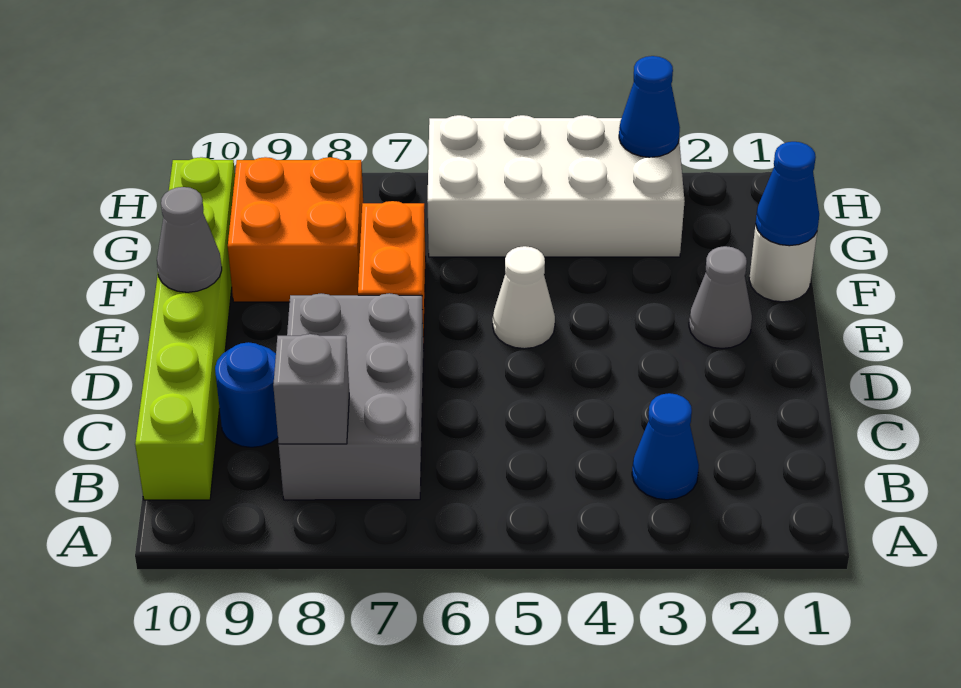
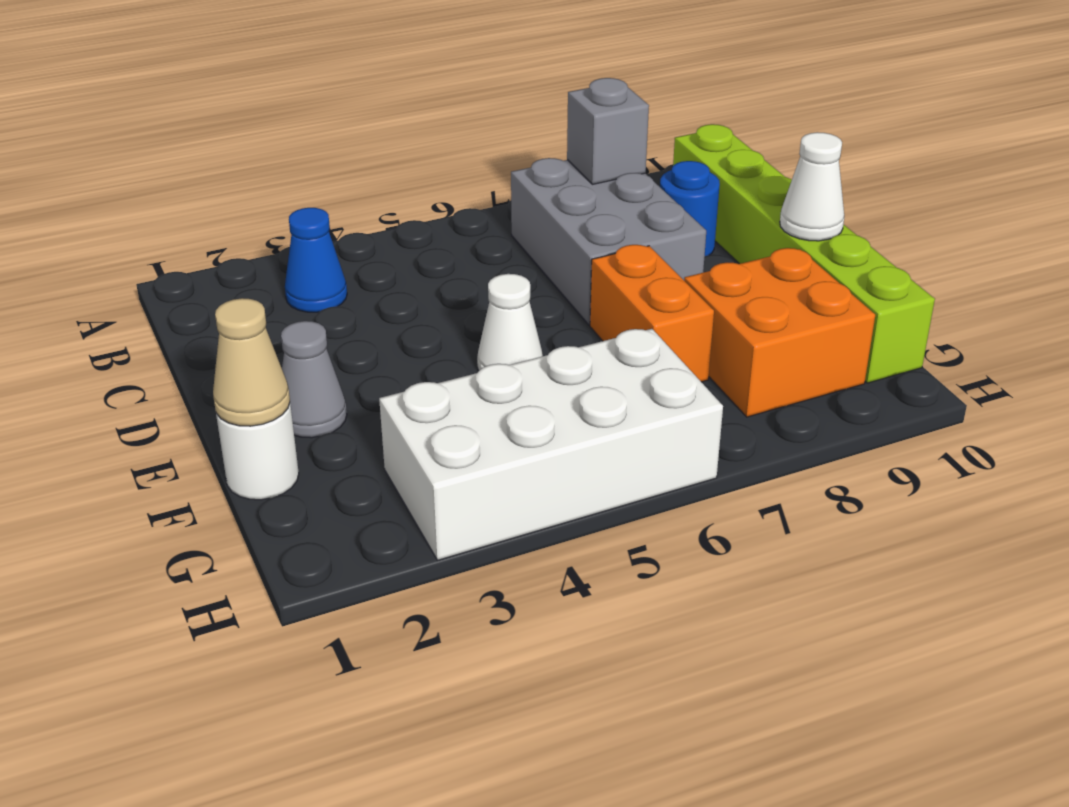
grey cone E10 level 2 -> white cone E10 level 2
blue cone F1 level 2 -> tan cone F1 level 2
blue cone H3 level 2 -> none

